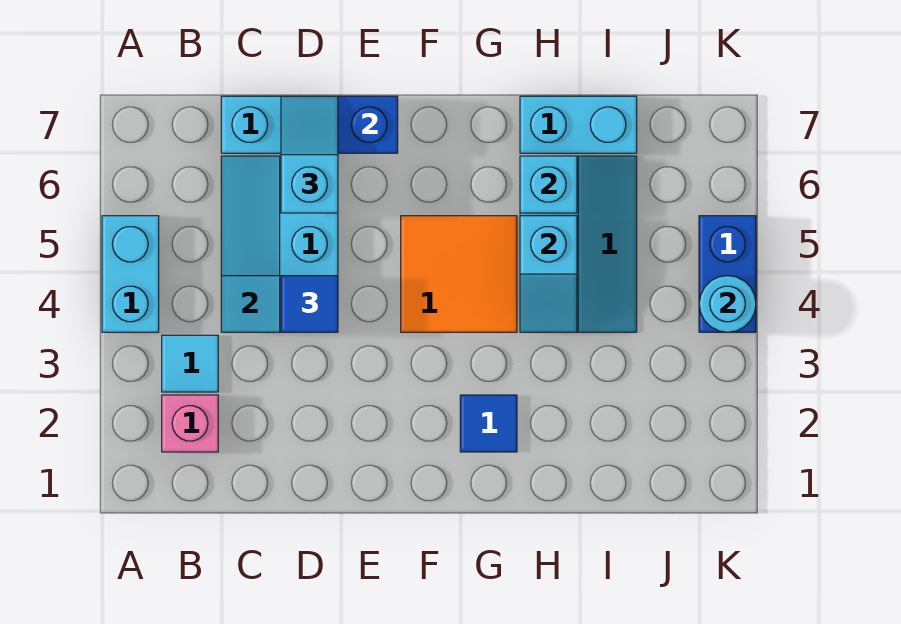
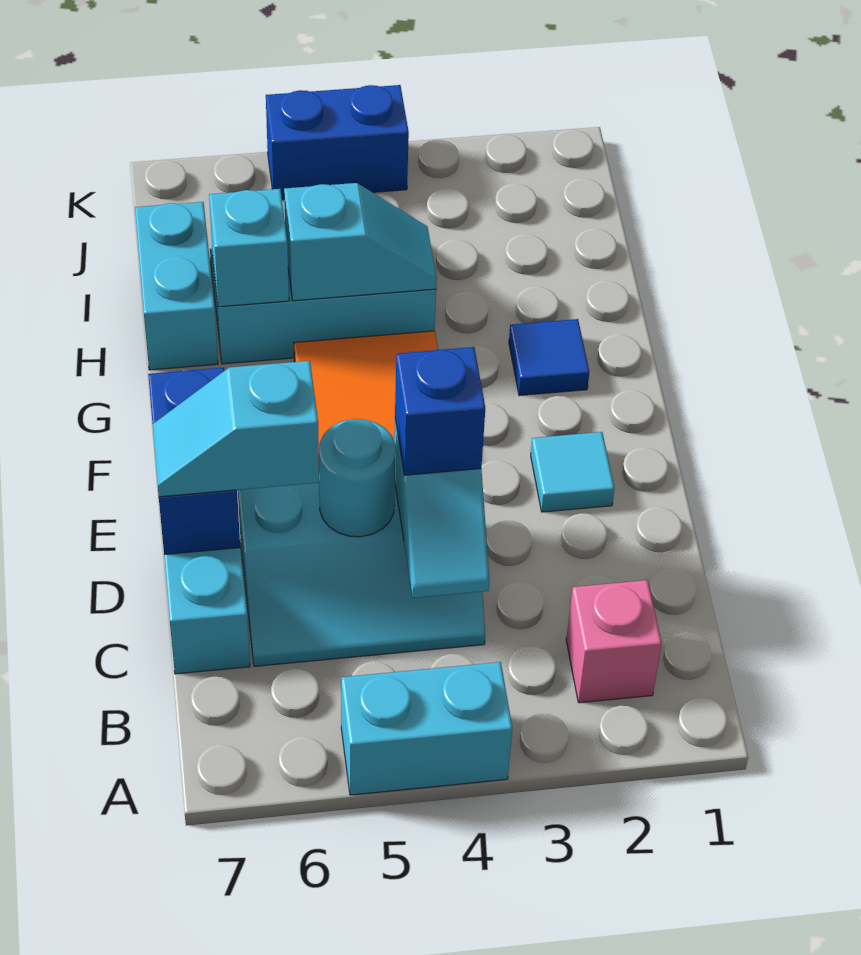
cyan tile B3 level 1 -> cyan tile E2 level 1
blue tile D4 level 3 -> blue brick D4 level 3
cyan round brick K4 level 2 -> cyan round brick D5 level 2

